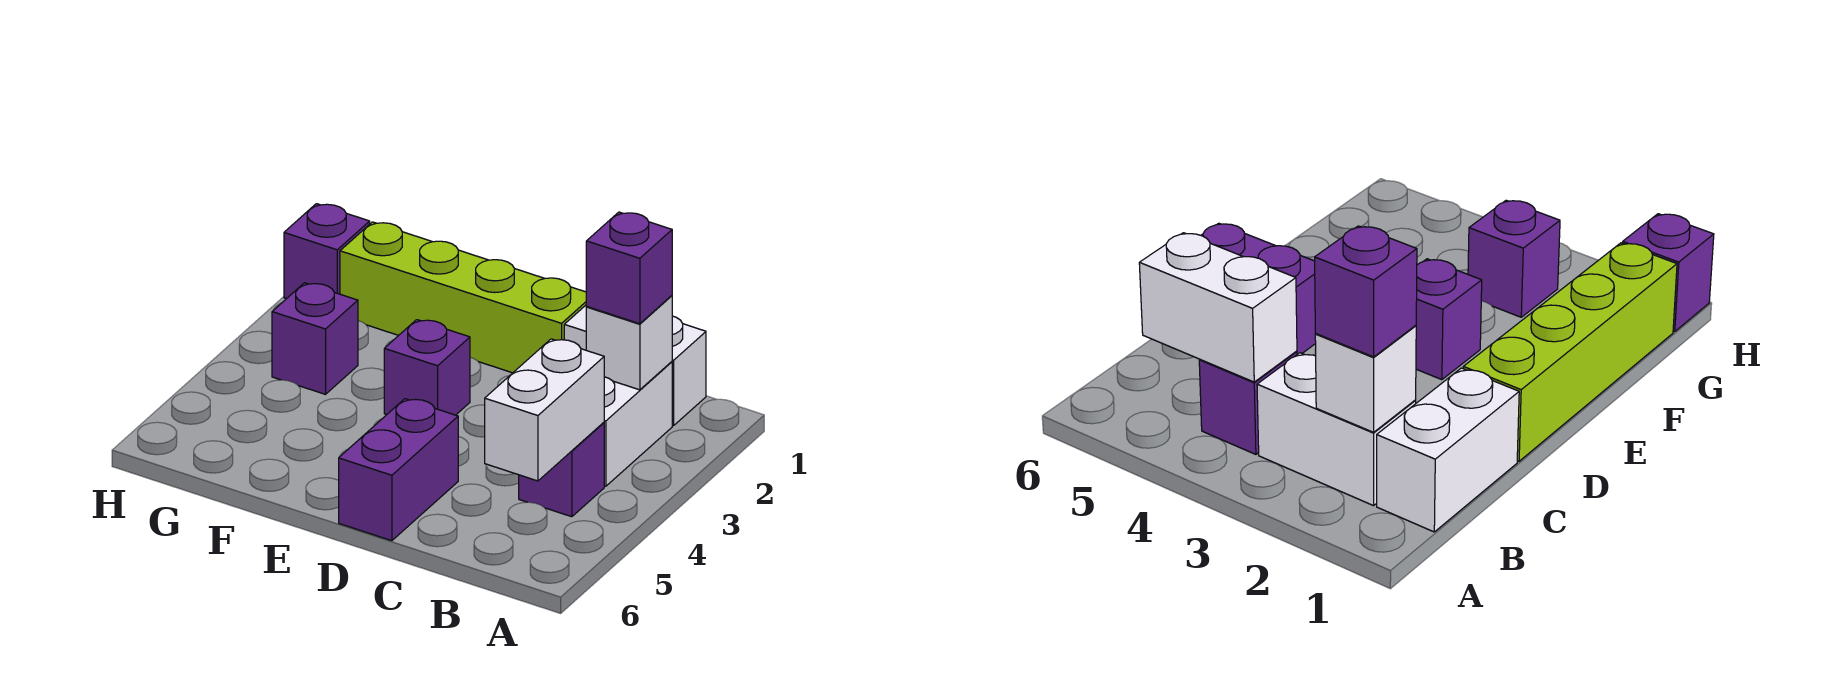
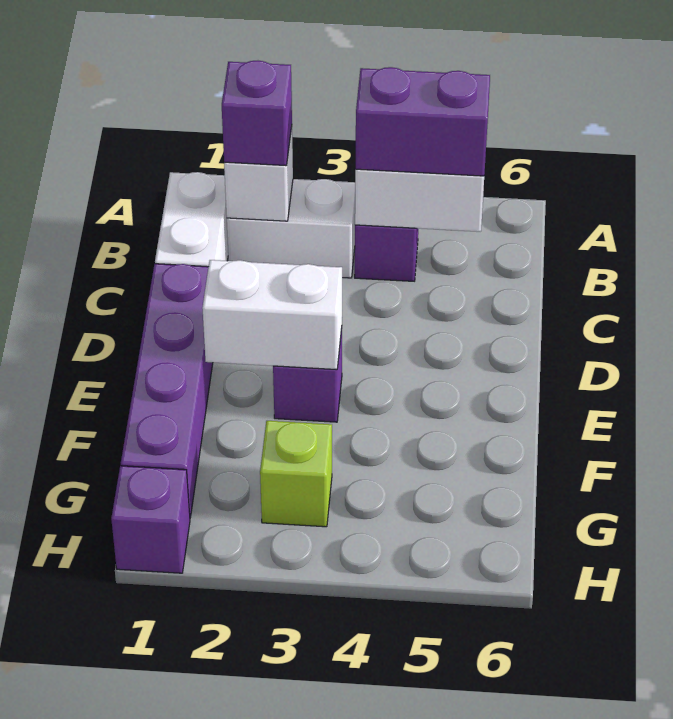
lime brick D1:G1 level 1 -> purple brick D1:G1 level 1
purple brick D5:D6 level 1 -> purple brick B4:B5 level 3
none -> white brick E2:E3 level 2
purple brick G3 level 1 -> lime brick G3 level 1

